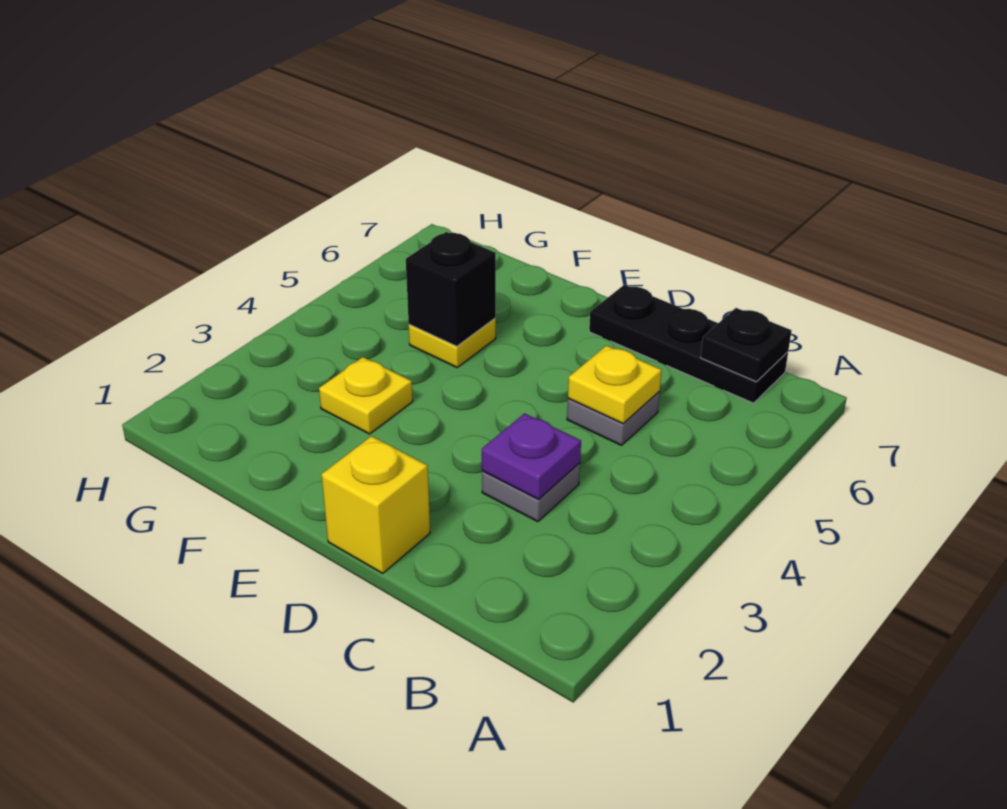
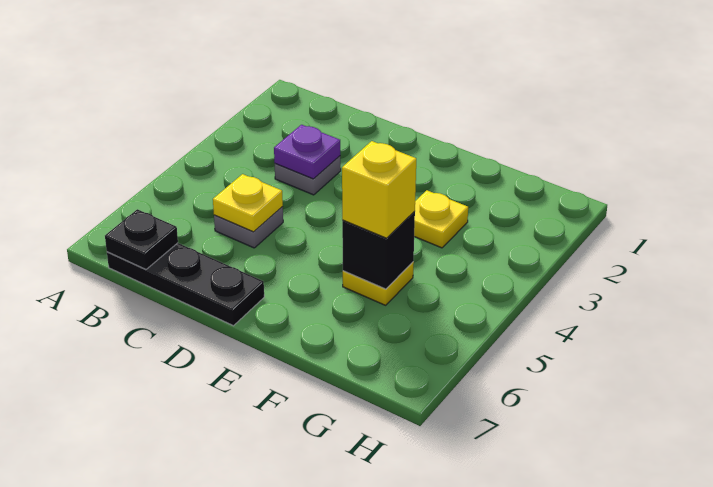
yellow brick D1 level 1 -> yellow brick F5 level 3

